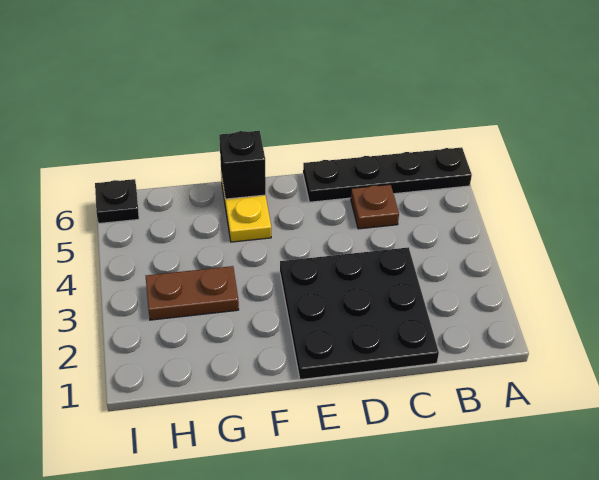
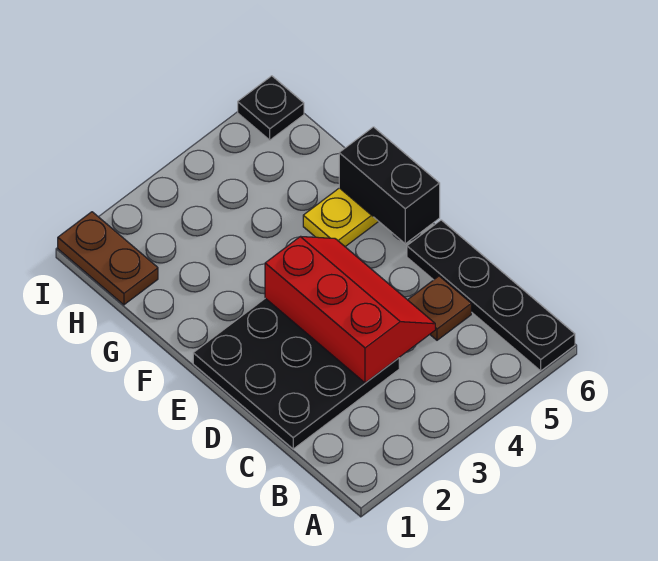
none -> red slope C3:E4 level 2 top 3
black brick F6 level 2 -> black brick E6:F6 level 2
brown plate G3:H3 level 1 -> brown plate H1:I1 level 1

